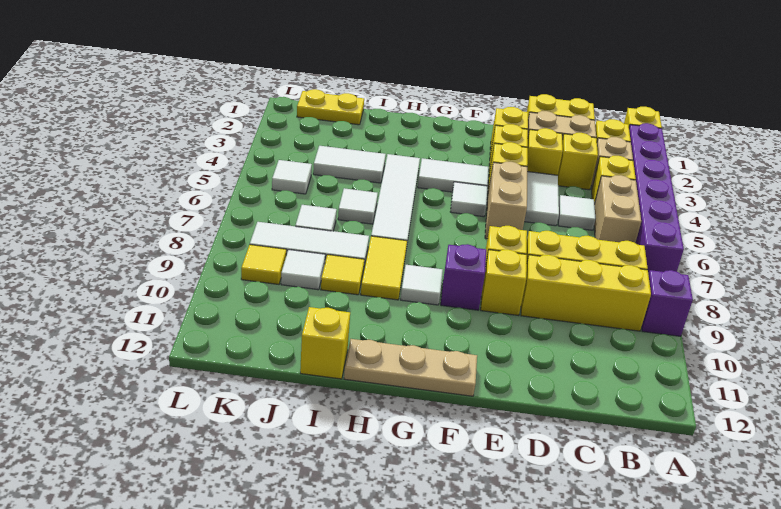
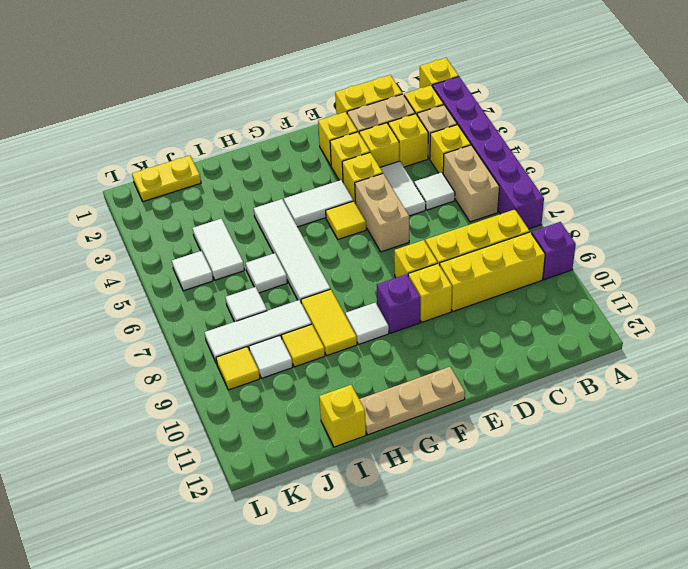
white tile F5 level 1 -> yellow tile F5 level 1
white tile I4:J4 level 1 -> white tile J4:J5 level 1

